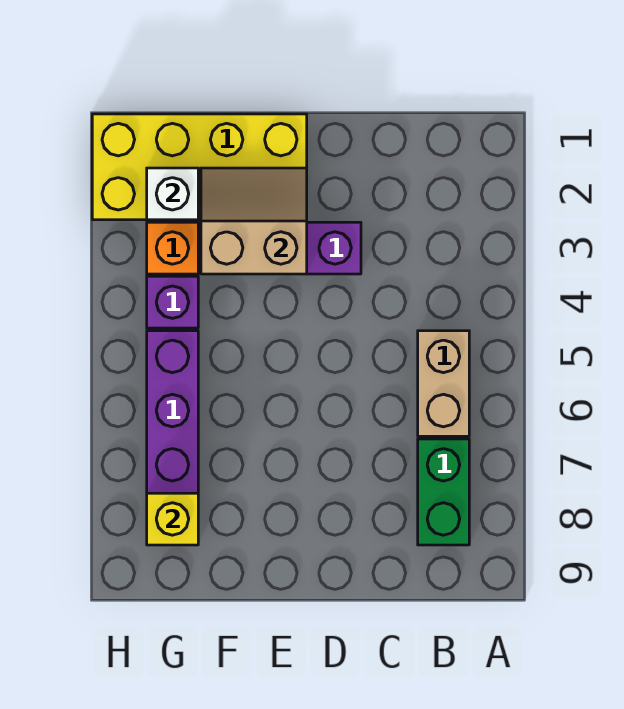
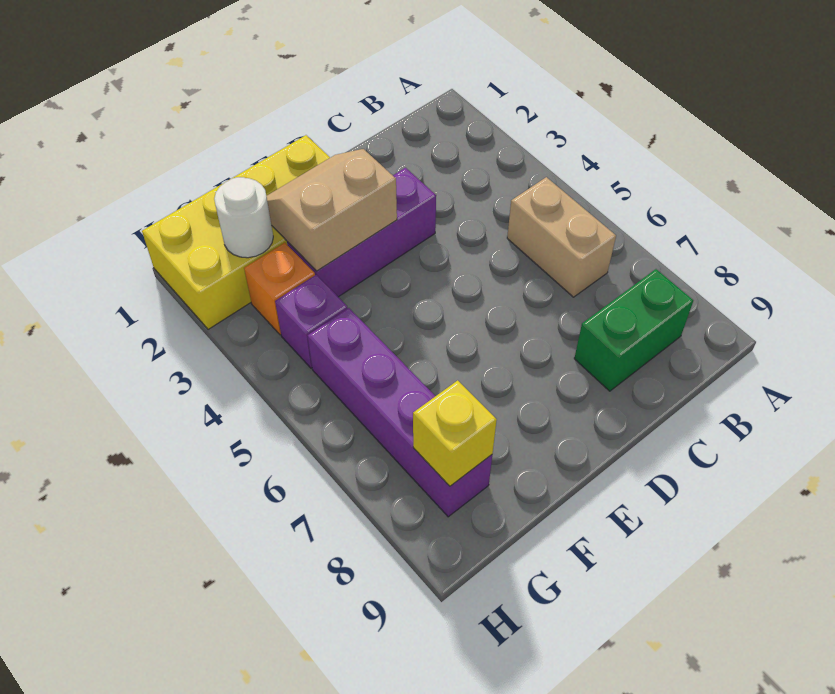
green brick B7:B8 level 1 -> green brick B8:C8 level 1
white brick G2 level 2 -> white round brick G2 level 2

